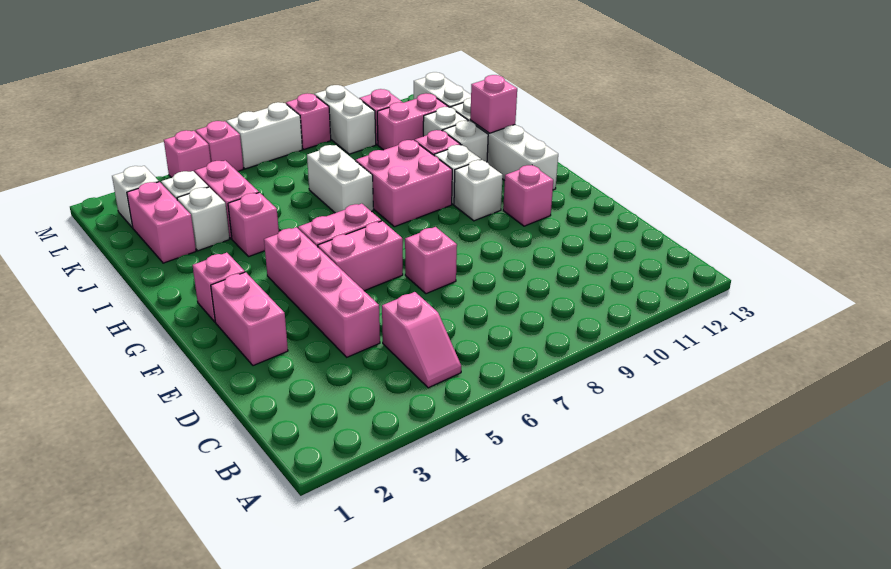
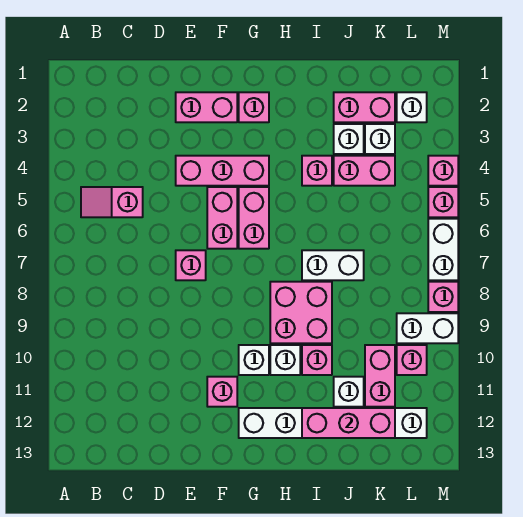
pink brick D4:G4 level 1 -> pink brick E4:G4 level 1
white brick I11 level 1 -> none
pink brick I12 level 2 -> pink brick I12:K12 level 2

